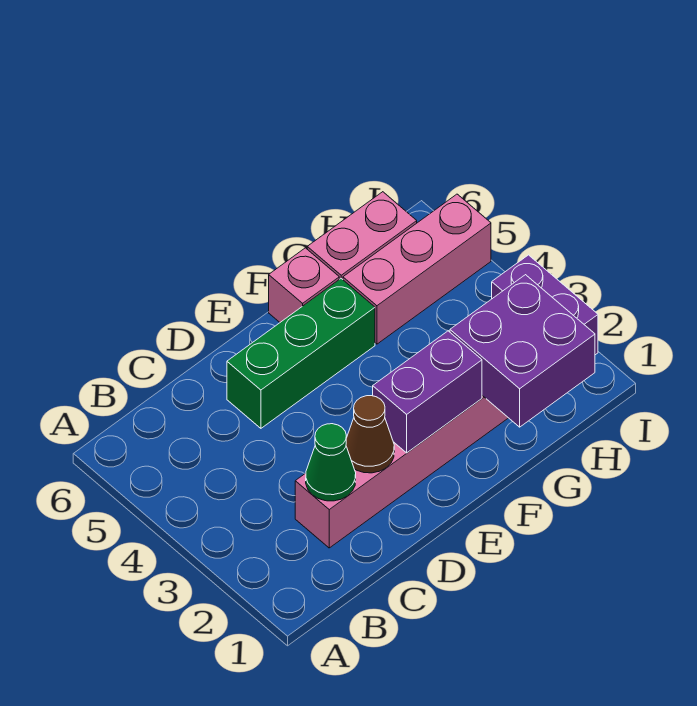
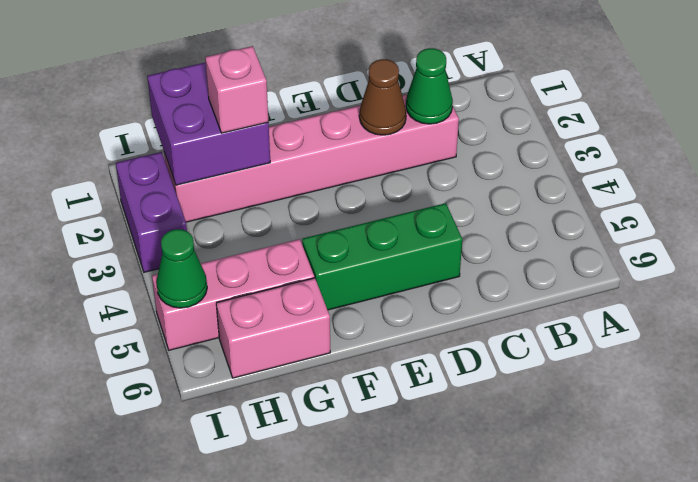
purple brick E2:F2 level 2 -> none
pink brick F6 level 1 -> pink brick G2 level 3
none -> green cone I5 level 2

